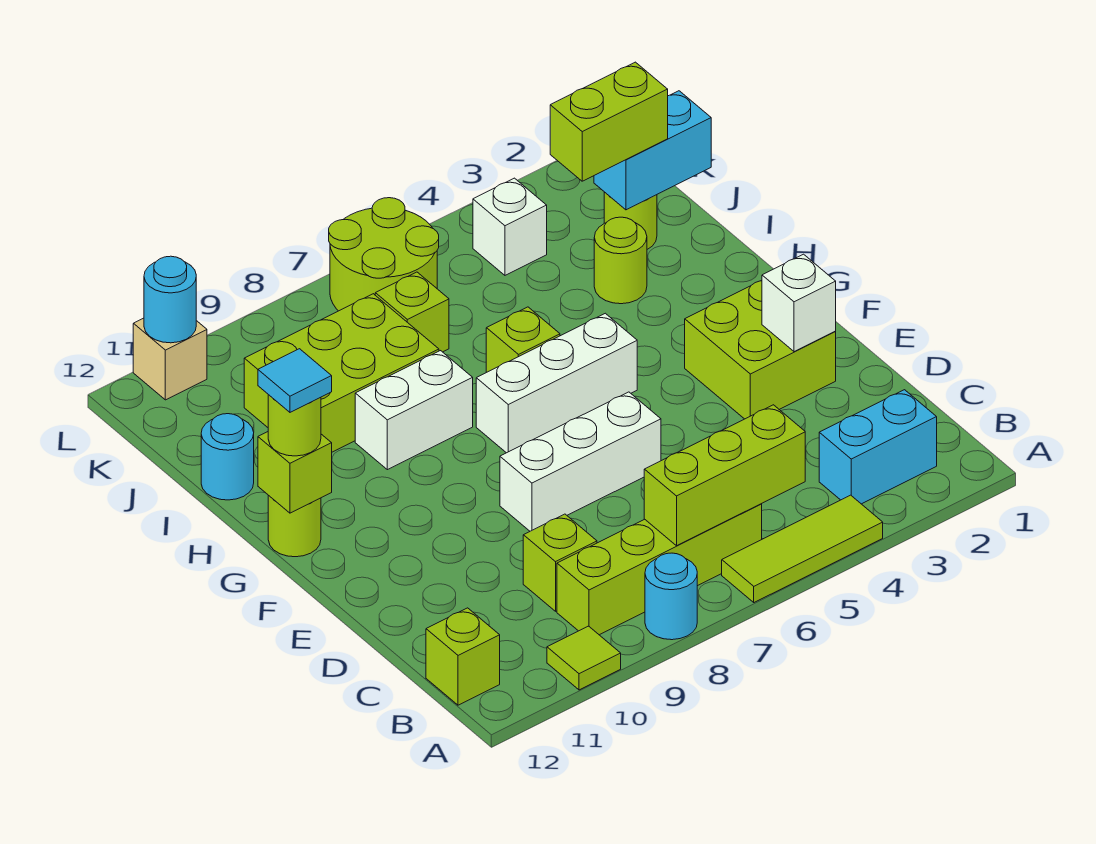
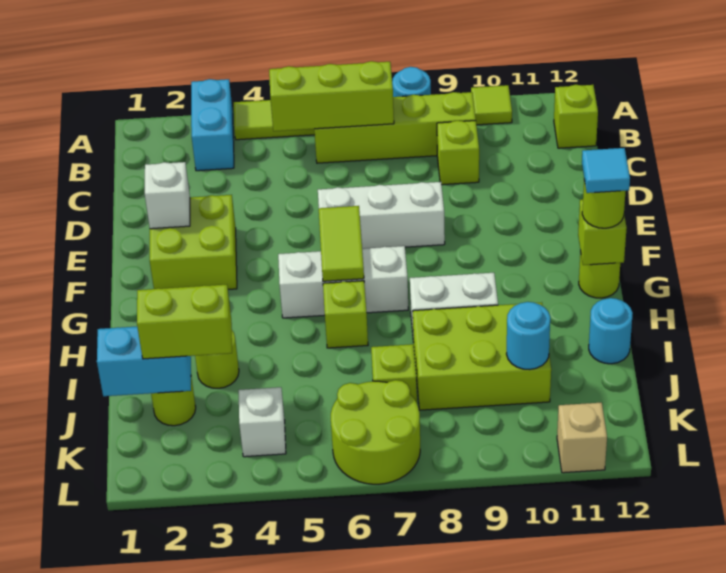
cyan brick B2:B3 level 1 -> cyan brick A3:B3 level 1
none -> lime tile F6:G6 level 2
cyan round brick L11 level 2 -> cyan round brick J10 level 2

